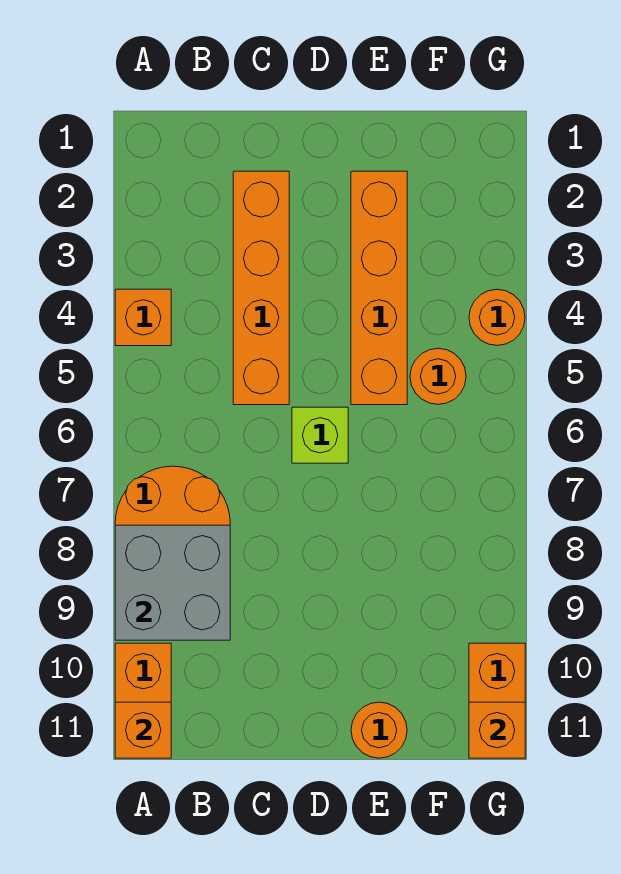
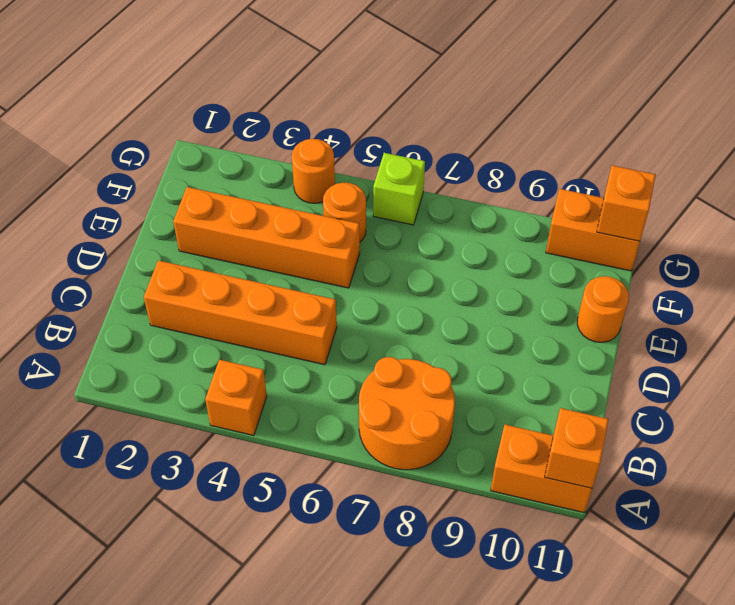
grey brick A8:B9 level 2 -> none
lime brick D6 level 1 -> lime brick G6 level 1

